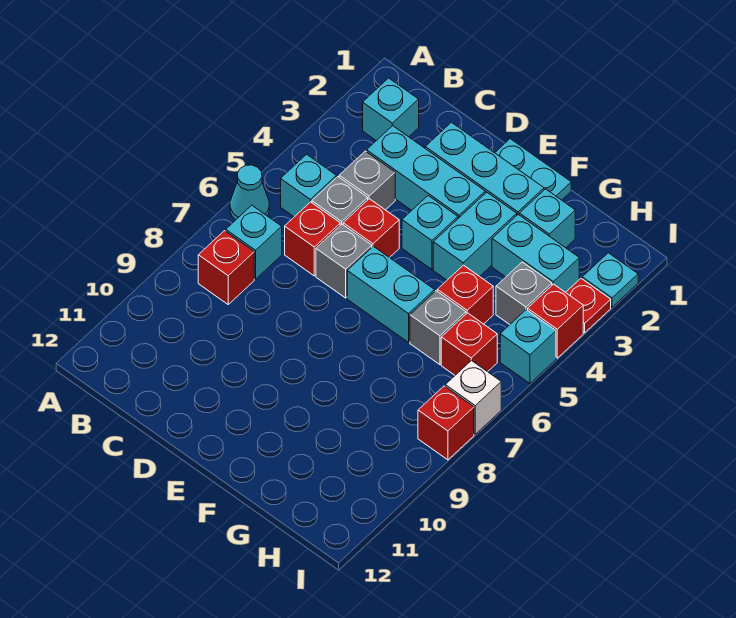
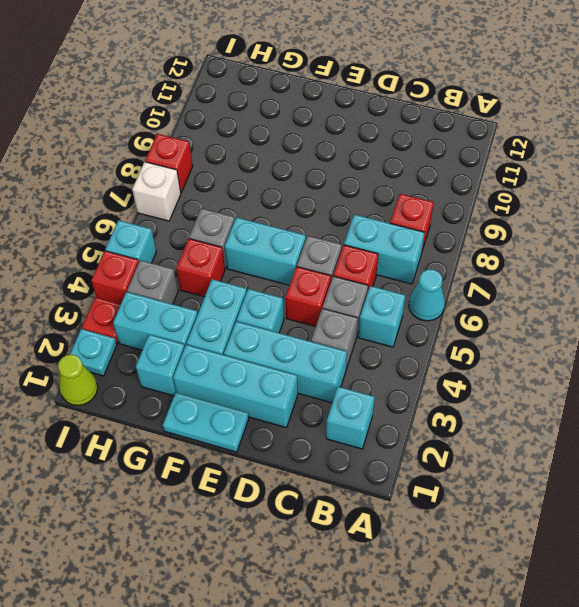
cyan brick B7 level 1 -> cyan brick B7:C7 level 1
red brick H6 level 1 -> none
none -> lime cone I1 level 1

